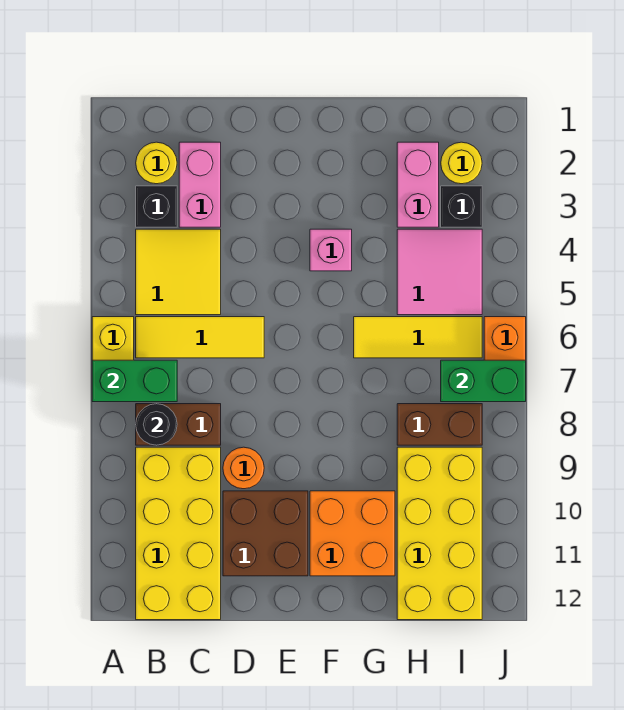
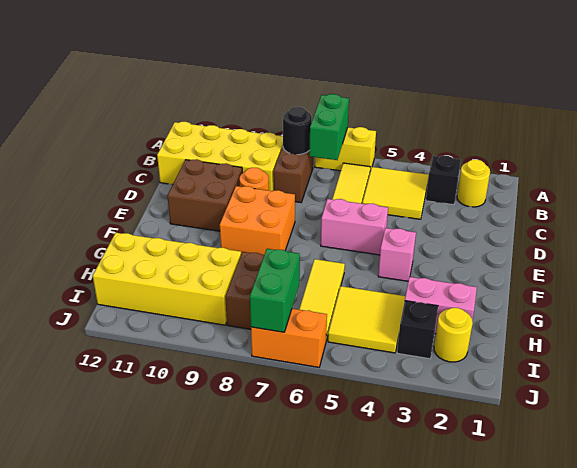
pink brick C2:C3 level 1 -> pink brick E5:E6 level 1
orange brick F10:G11 level 1 -> orange brick E8:F9 level 1
pink tile H4:I5 level 1 -> yellow tile H4:I5 level 1

